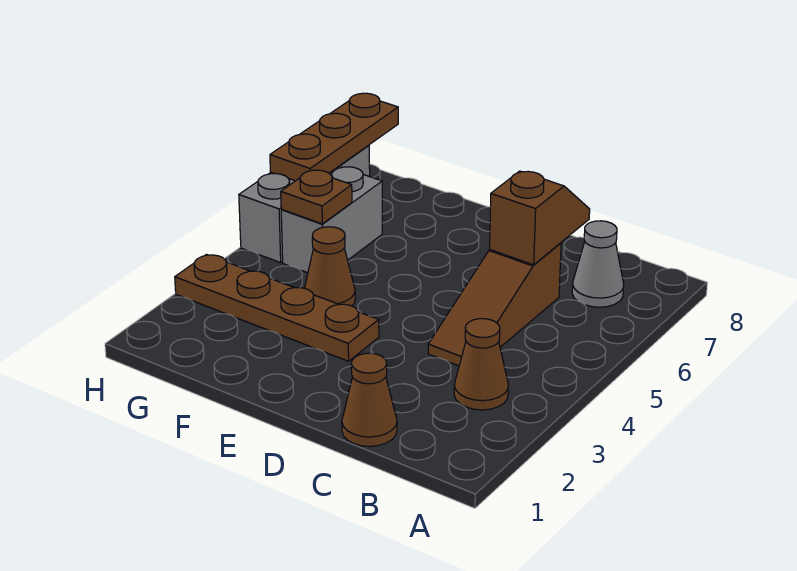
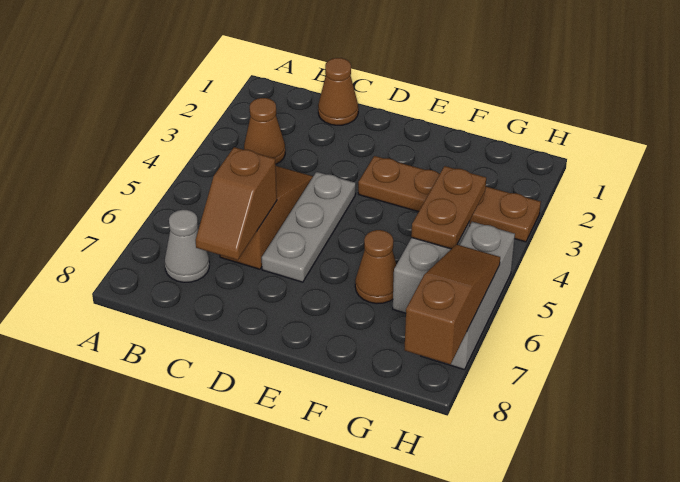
none -> grey plate D4:D6 level 1
brown cone F4 level 1 -> brown cone F6 level 1
brown plate G5 level 2 -> brown plate G4:G5 level 2
brown plate H6:H8 level 2 -> brown slope H6:H8 level 2 top 8

